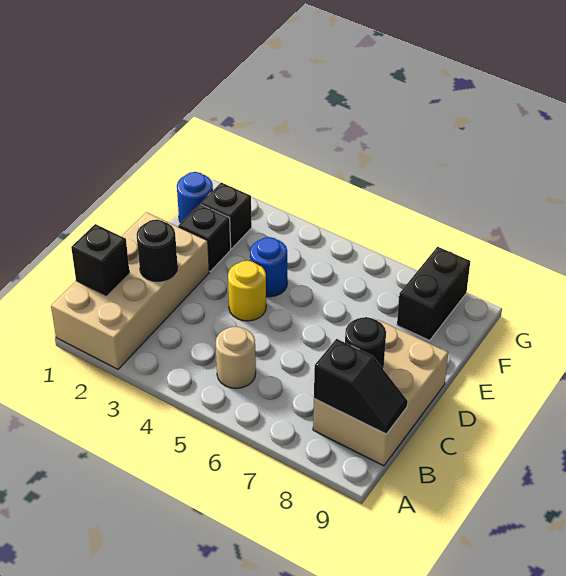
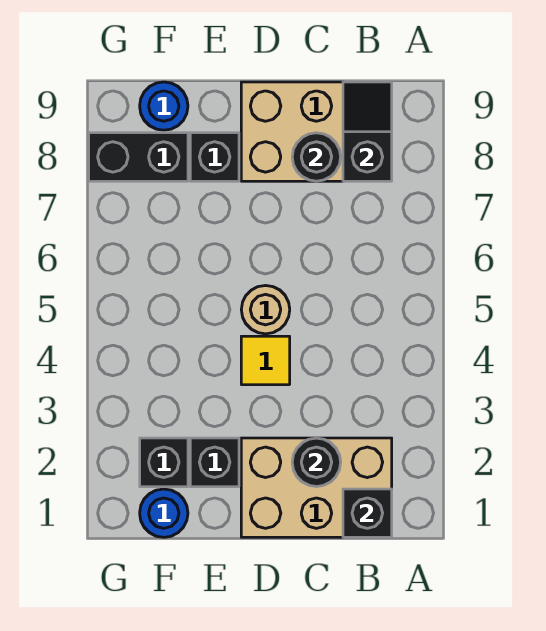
tan brick A1:D2 level 1 -> tan brick B1:D2 level 1
tan round brick B5 level 1 -> tan round brick D5 level 1
yellow round brick D4 level 1 -> yellow tile D4 level 1
blue round brick E4 level 1 -> blue round brick F9 level 1
none -> black brick E8 level 1

